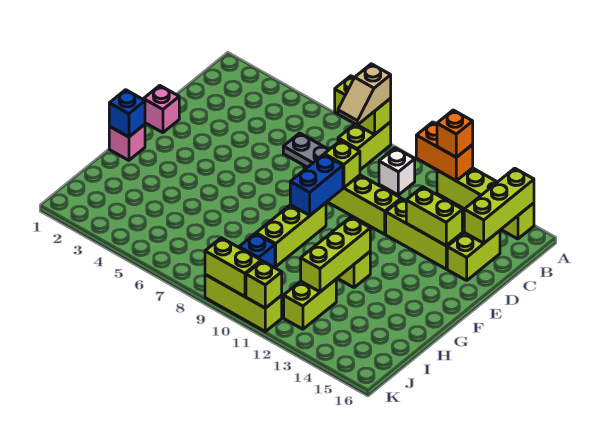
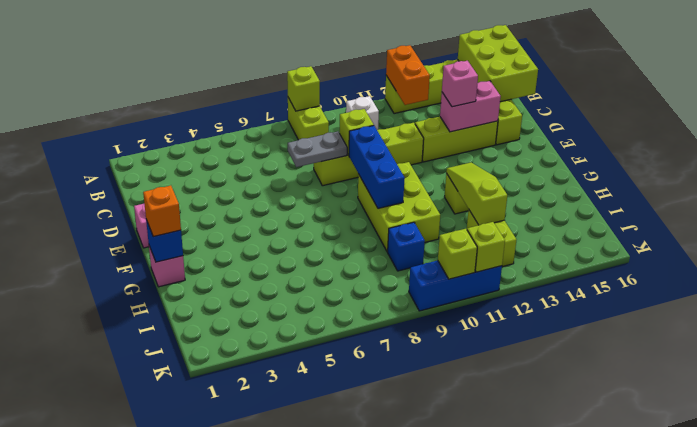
lime brick A7:A8 level 2 -> lime brick A8 level 2
tan slope A8:B8 level 3 top A -> none
orange brick A11:A12 level 2 -> orange brick A12:B12 level 2
orange brick A12 level 3 -> orange brick G1 level 3
lime brick A15:C15 level 2 -> lime brick A15:C16 level 2
lime brick D13:D14 level 2 -> pink brick D13:D14 level 2
none -> pink brick D13 level 3
blue brick E9:F9 level 2 -> blue brick E9:G9 level 2
lime brick F9:H9 level 1 -> lime brick F9:H10 level 1
lime brick G12:I12 level 2 -> lime slope G12:I12 level 2 top I
lime brick K9:K11 level 1 -> blue brick K9:K11 level 1
lime brick K9:K10 level 2 -> lime brick K10 level 2

